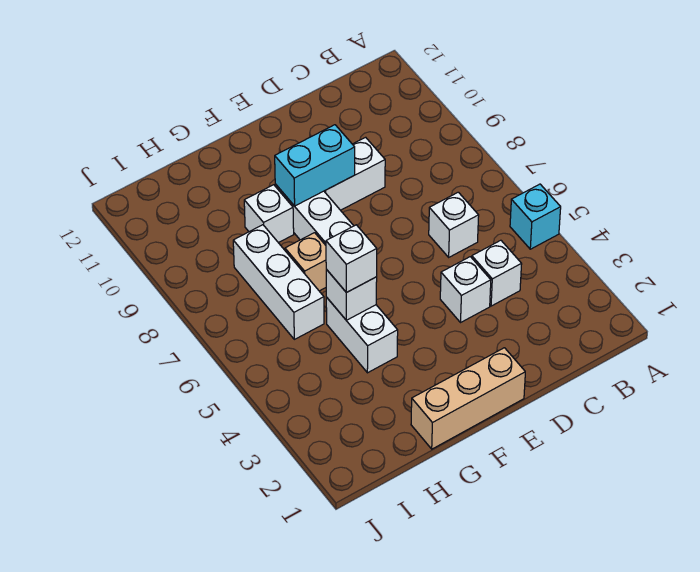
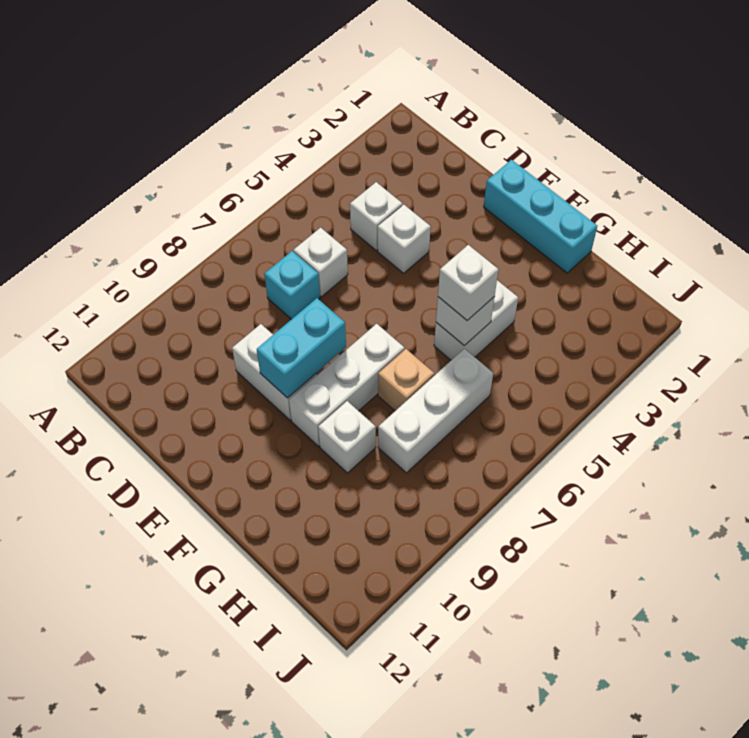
cyan brick A5 level 1 -> cyan brick C7 level 1
tan brick E1:G1 level 1 -> cyan brick E1:G1 level 1
cyan brick E9:F9 level 2 -> cyan brick E8:E9 level 2

